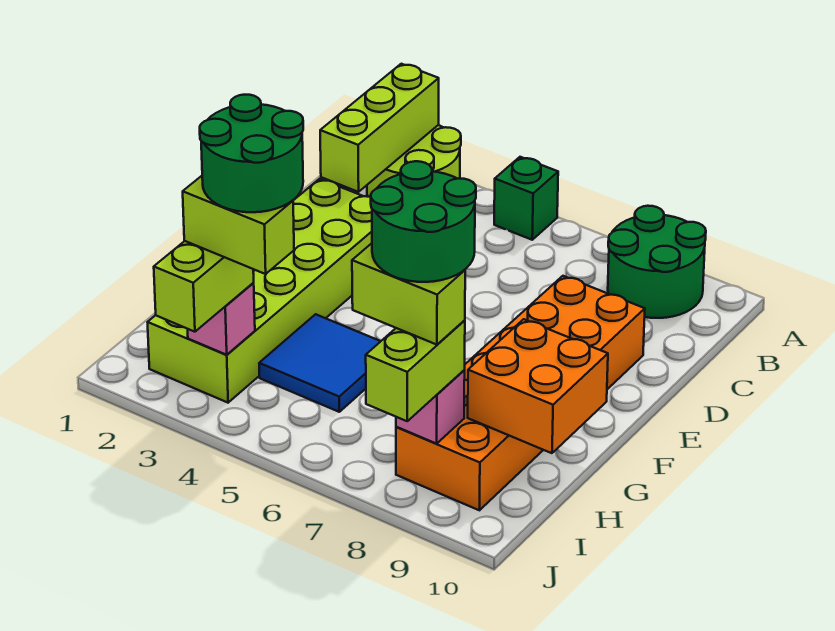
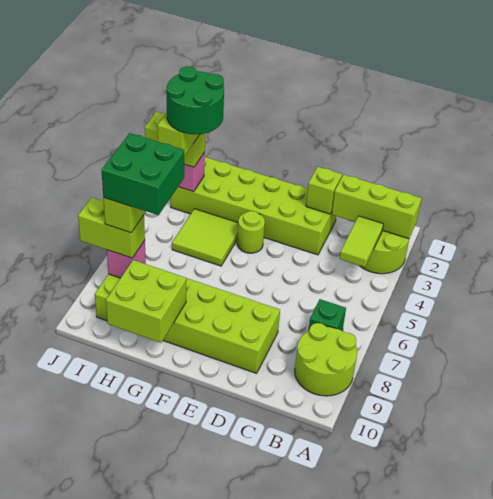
green brick A5 level 1 -> green brick B7 level 1
green round brick A8:B9 level 1 -> lime round brick A8:B9 level 1
none -> lime tile B3:B4 level 2
none -> lime brick D2 level 2
orange brick D8:I9 level 1 -> lime brick D8:I9 level 1
none -> lime round brick F4 level 1
blue tile G4:H5 level 1 -> lime tile G4:H5 level 1
orange brick G9:H10 level 2 -> lime brick G9:H10 level 2
green round brick H7:I8 level 5 -> green brick H7:I8 level 5

